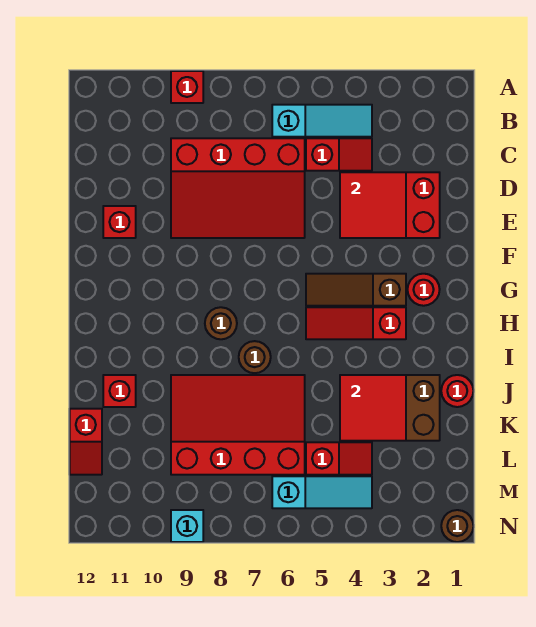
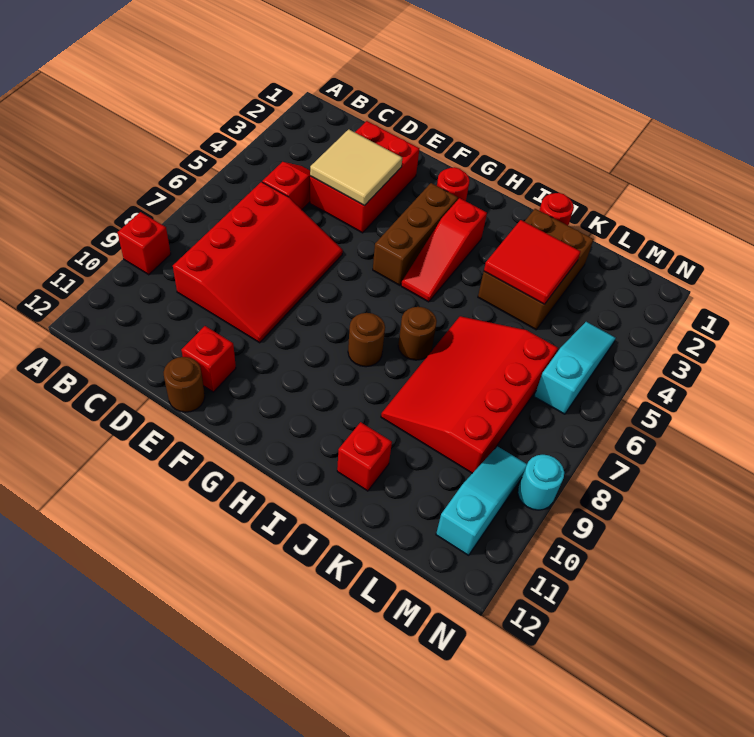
cyan slope B4:B6 level 1 top 6 -> cyan slope M9:M11 level 1 top 11
red tile D3:E4 level 2 -> tan tile D3:E4 level 2
brown slope G3:G5 level 1 top 3 -> brown brick G3:G5 level 1
red slope K12:L12 level 1 top K -> none
red slope L4:L5 level 1 top 5 -> none
brown round brick N1 level 1 -> brown round brick E12 level 1
cyan brick N9 level 1 -> cyan round brick N9 level 1

